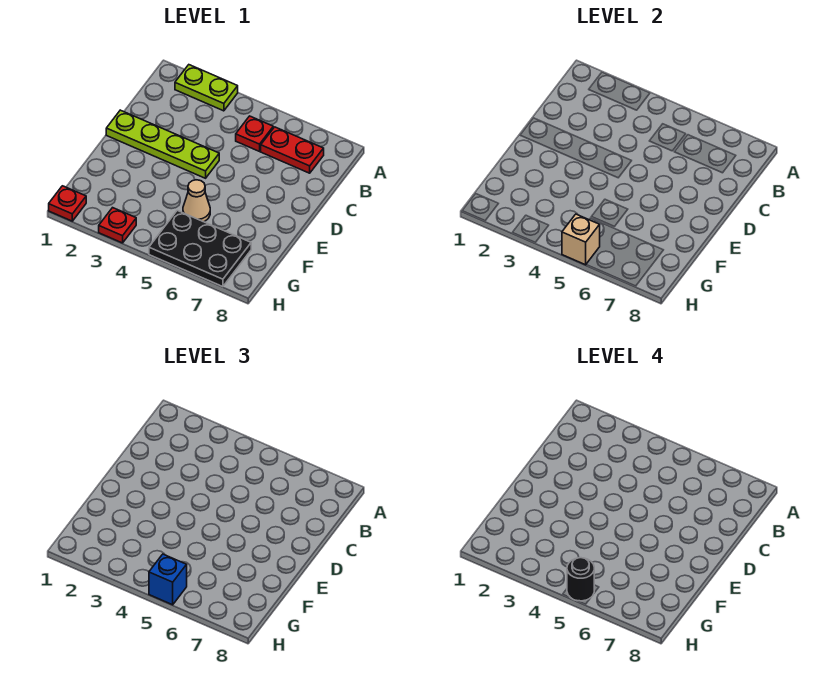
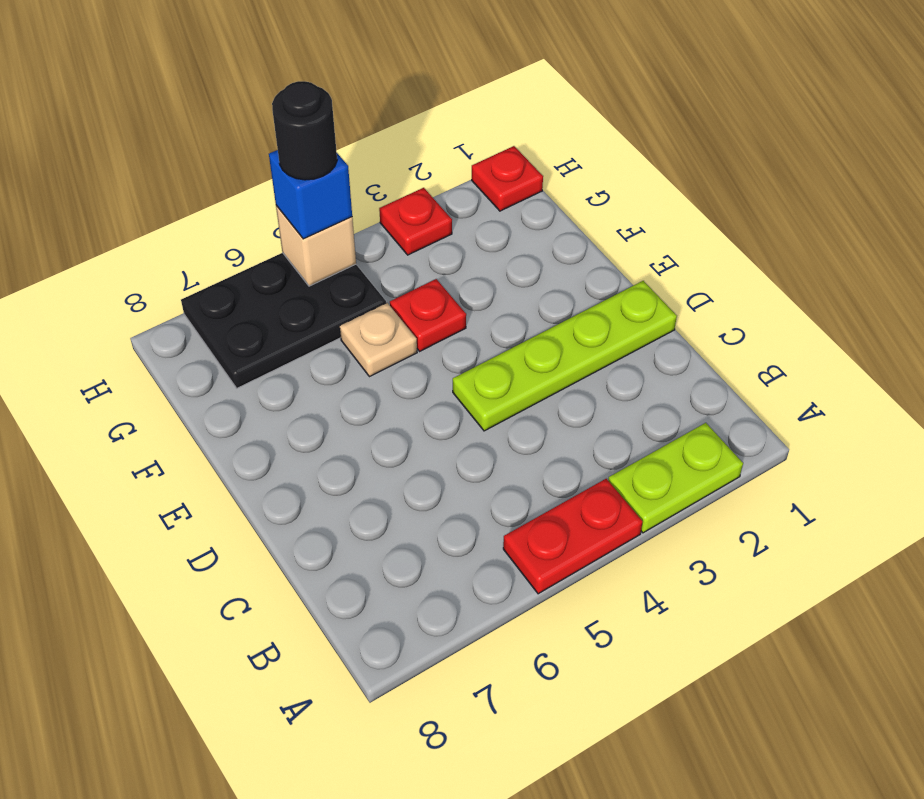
red plate B5 level 1 -> red plate F4 level 1
red plate B6:B7 level 1 -> red plate A4:A5 level 1
tan cone F5 level 1 -> tan plate F5 level 1

